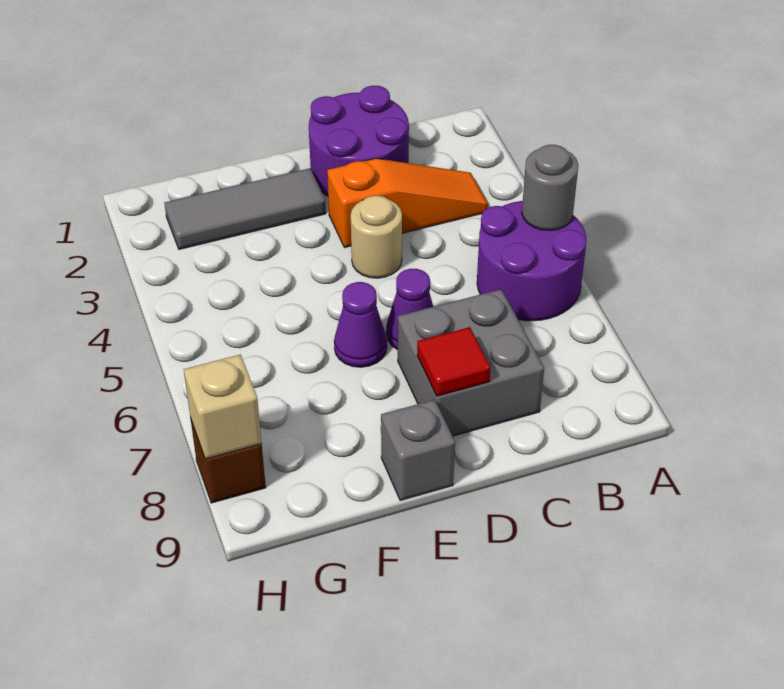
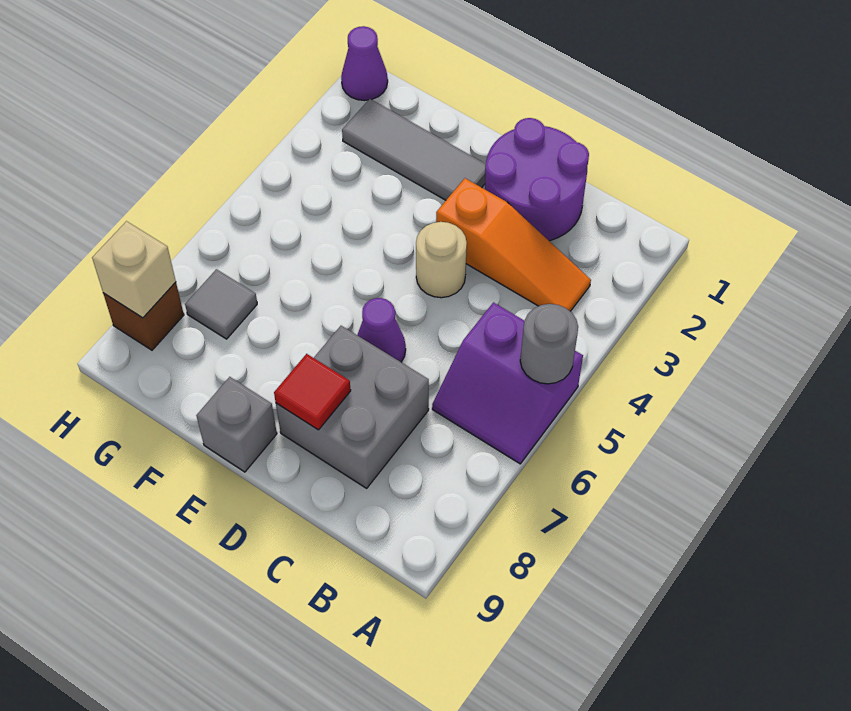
purple round brick A5:B6 level 1 -> purple slope A5:B6 level 1 top 5
purple cone E6 level 1 -> purple cone H1 level 1
none -> grey tile G7 level 1

